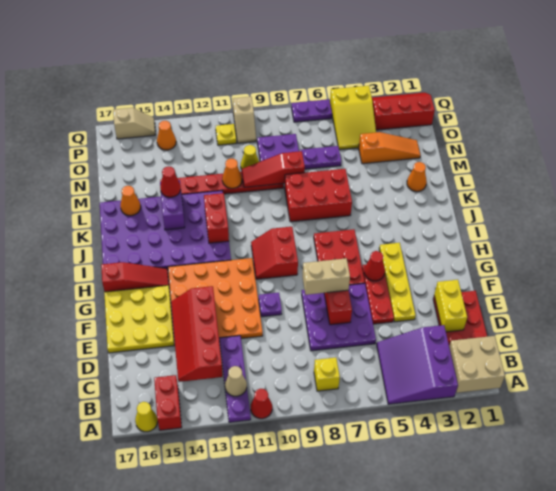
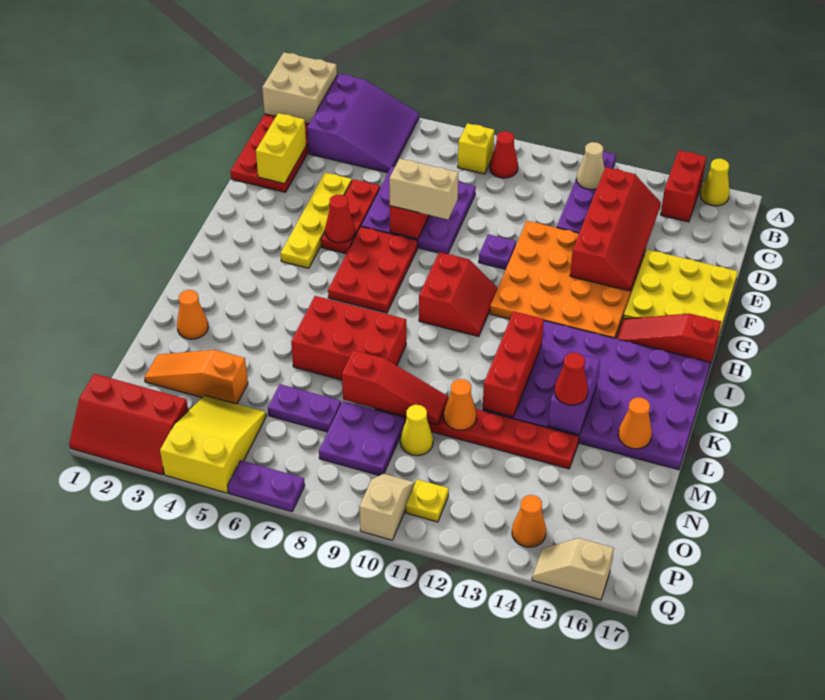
red cone A11 level 1 -> red cone B9 level 1
red brick J12:K12 level 2 -> red brick J12:L12 level 2

